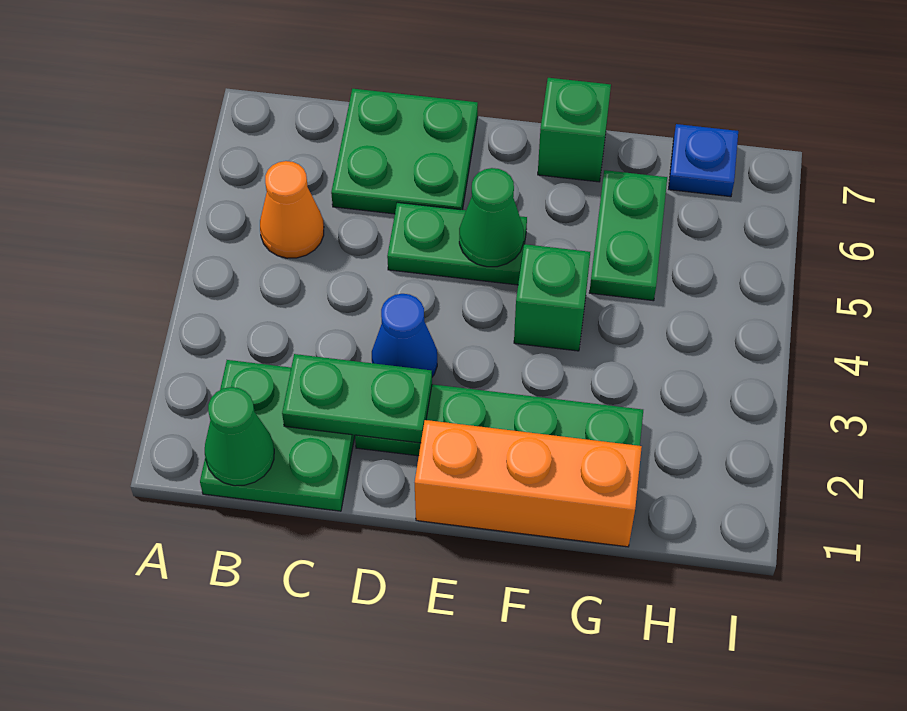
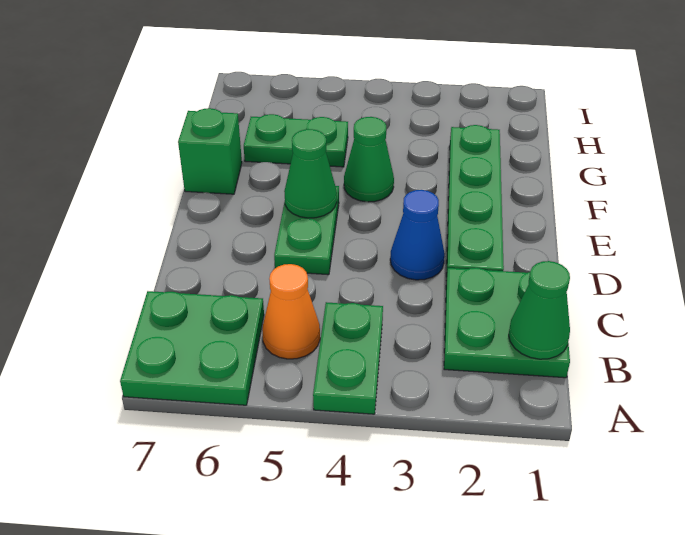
green plate C2:D2 level 2 -> green plate A4:B4 level 1
green plate C6:D7 level 1 -> green plate A6:B7 level 1
orange brick E1:G1 level 1 -> none
green brick F4 level 1 -> green cone F4 level 1
blue plate H7 level 1 -> none

